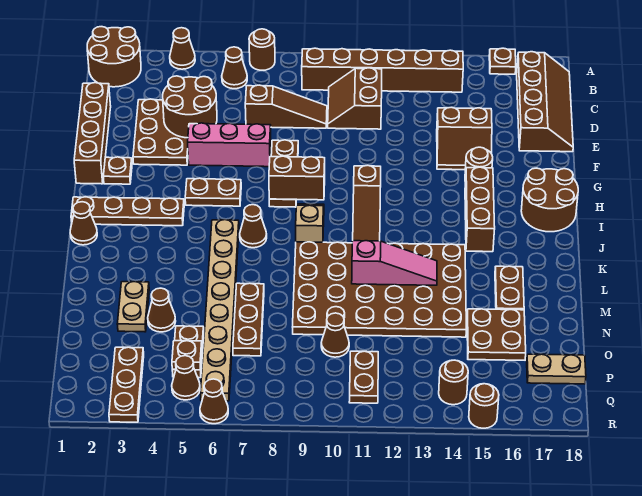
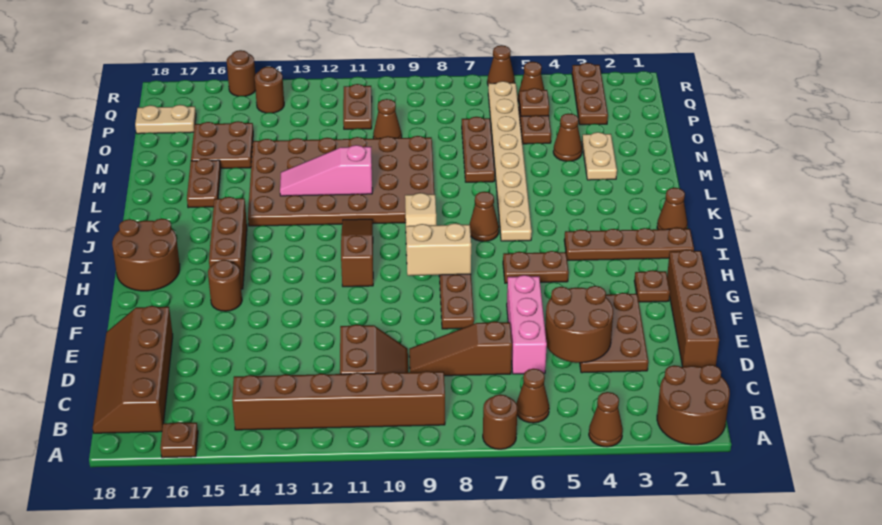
brown slope E14:F15 level 1 top E -> none
pink brick F5:F7 level 1 -> pink brick D6:F6 level 1
brown brick H8:H9 level 2 -> tan brick H8:H9 level 2

